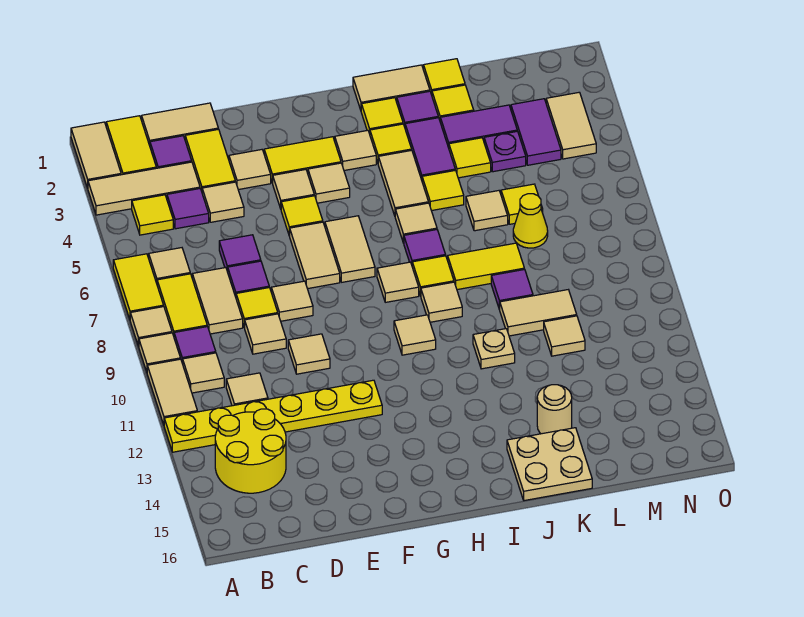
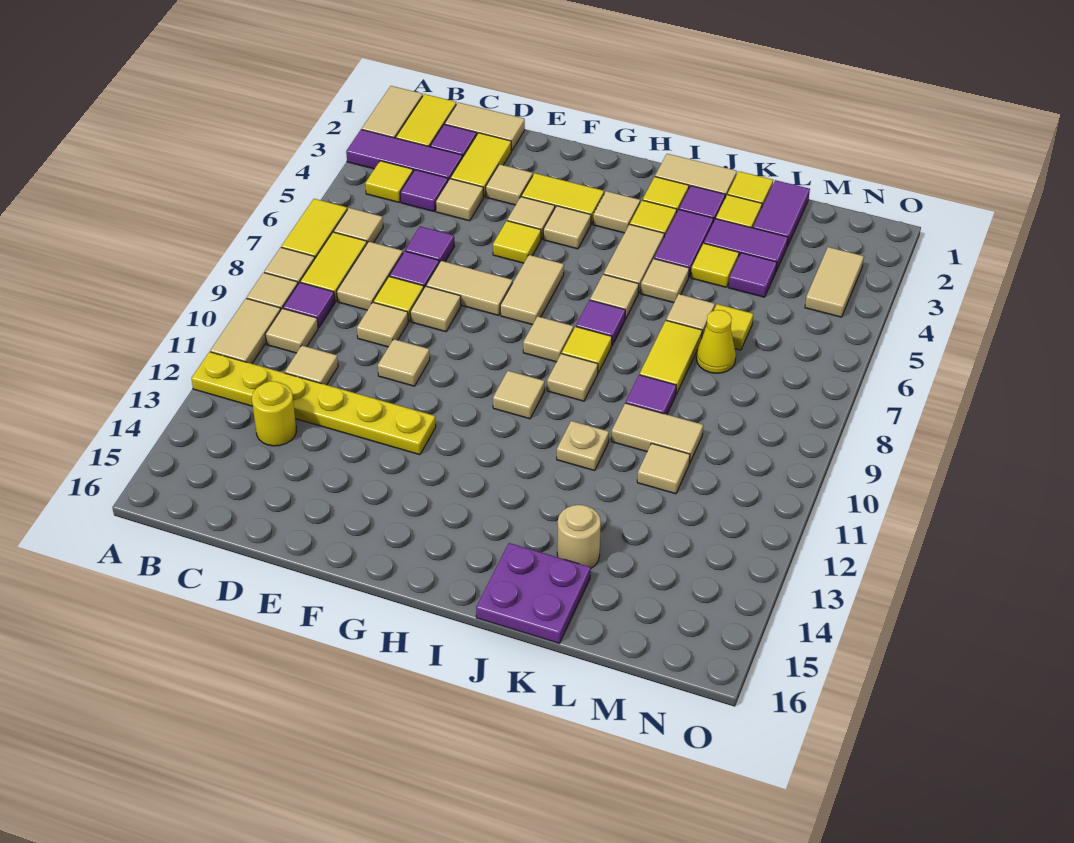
tan tile A3:C3 level 1 -> purple tile A3:C3 level 1
yellow round brick B13:C14 level 1 -> yellow round brick C13 level 1
tan tile F6:F7 level 1 -> tan tile E7:F7 level 1
yellow tile J5 level 1 -> tan tile J5 level 1
yellow tile J8:K8 level 1 -> yellow tile K7:K8 level 1
tan plate J15:K16 level 1 -> purple plate J15:K16 level 1
purple plate L4 level 1 -> purple tile L4 level 1
purple tile M3:M4 level 1 -> purple tile L1:L2 level 1

